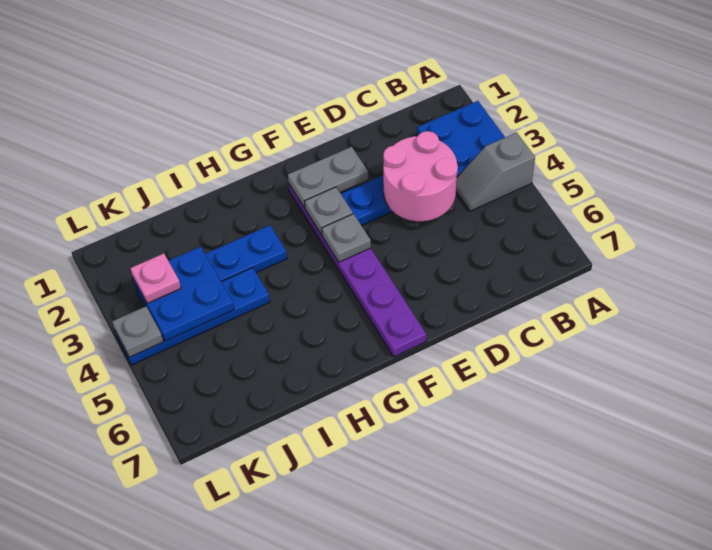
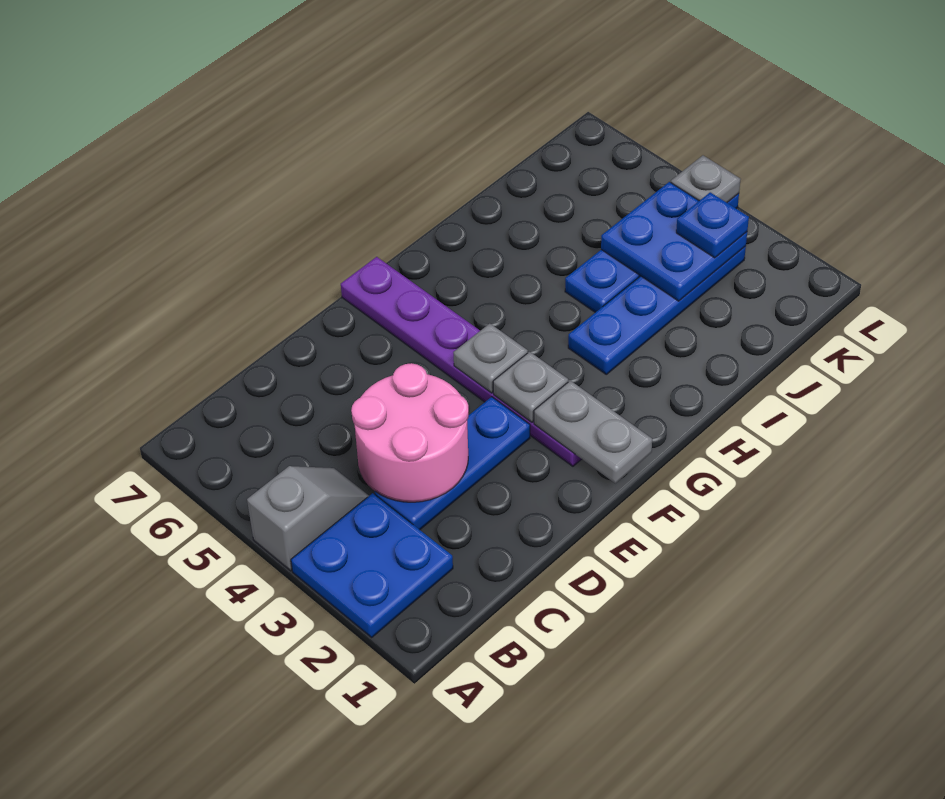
grey plate E2:F2 level 2 -> grey plate F1:F2 level 2
pink plate K3 level 3 -> blue plate K3 level 3

